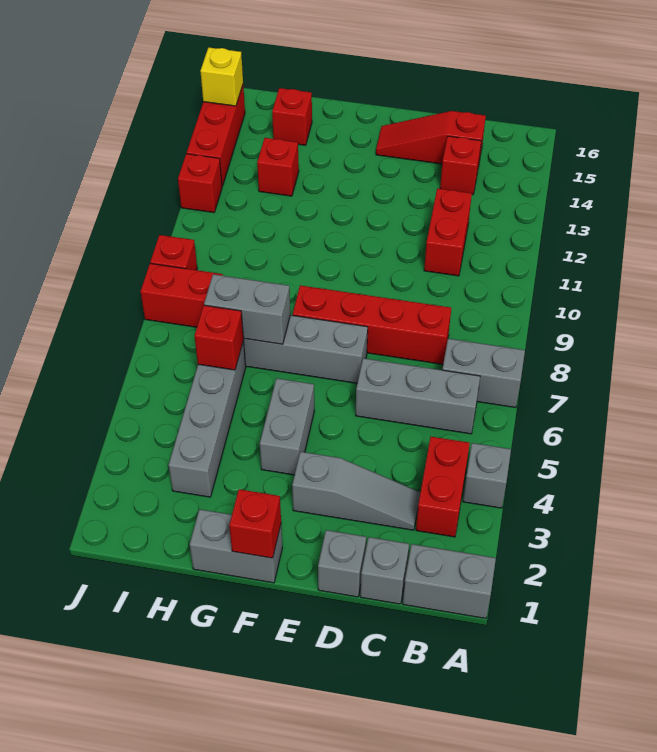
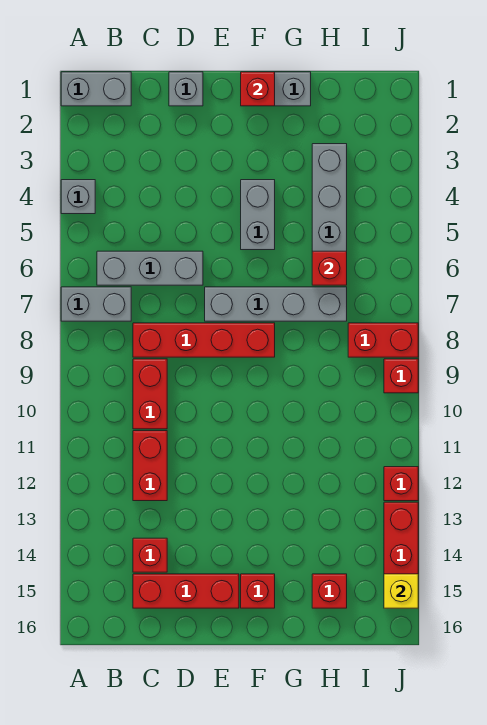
red brick B3:B4 level 1 -> red brick C9:C10 level 1
grey brick C1 level 1 -> none
grey slope C3:E3 level 1 top E -> none
red slope C15:E15 level 1 top C -> red brick C15:E15 level 1
grey brick G7:H7 level 2 -> none
red brick H13 level 1 -> red brick F15 level 1

